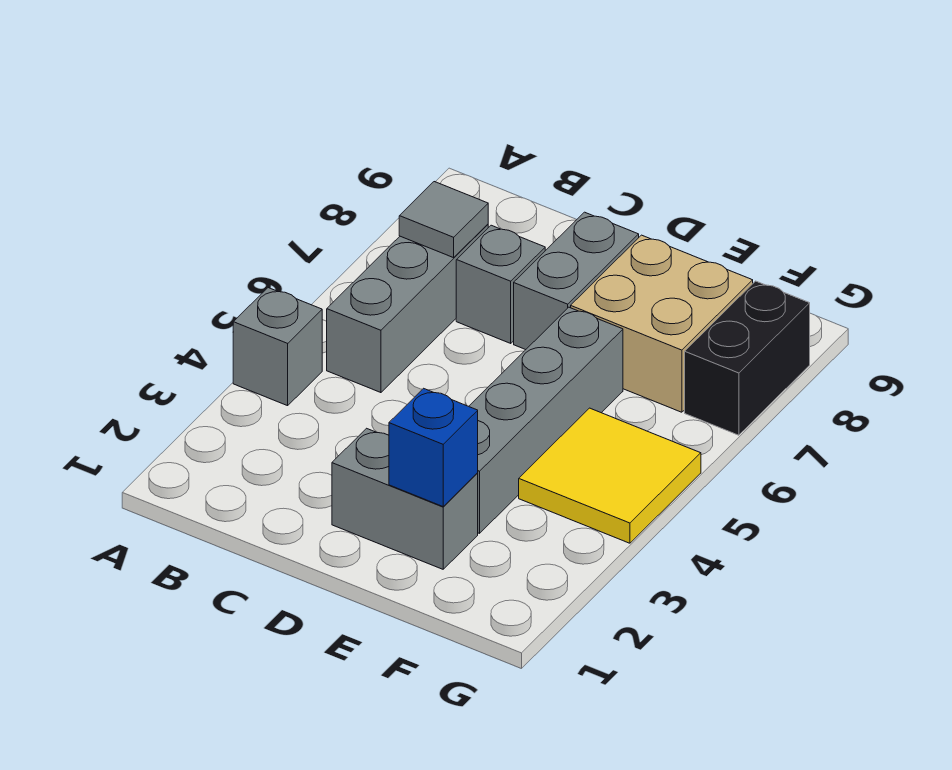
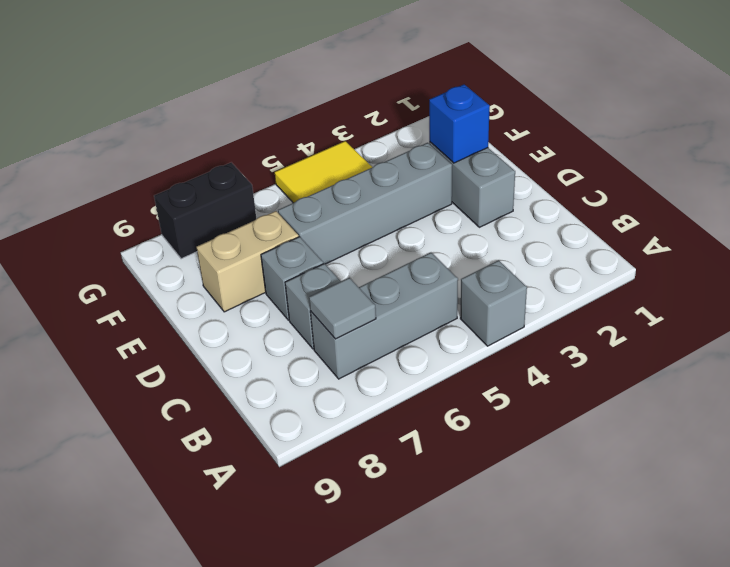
grey brick D7:D8 level 1 -> grey brick D7 level 1
tan brick E7:F8 level 1 -> tan brick E7:E8 level 1

